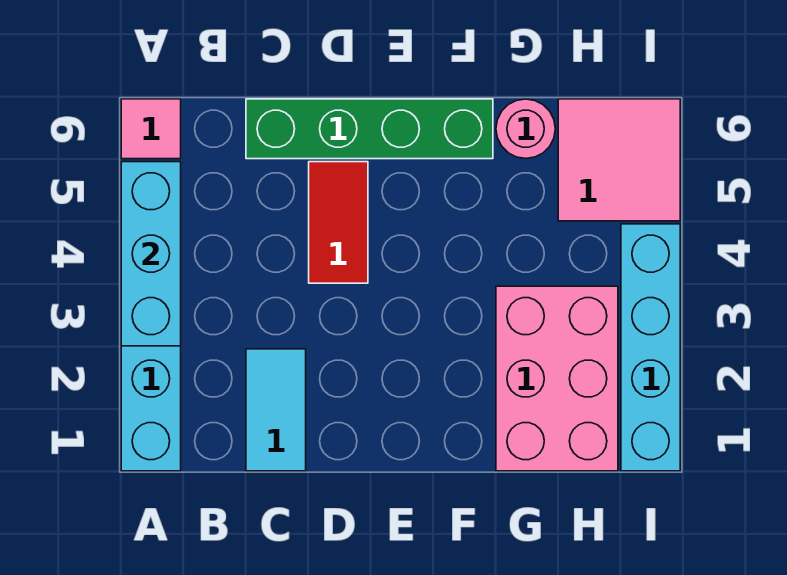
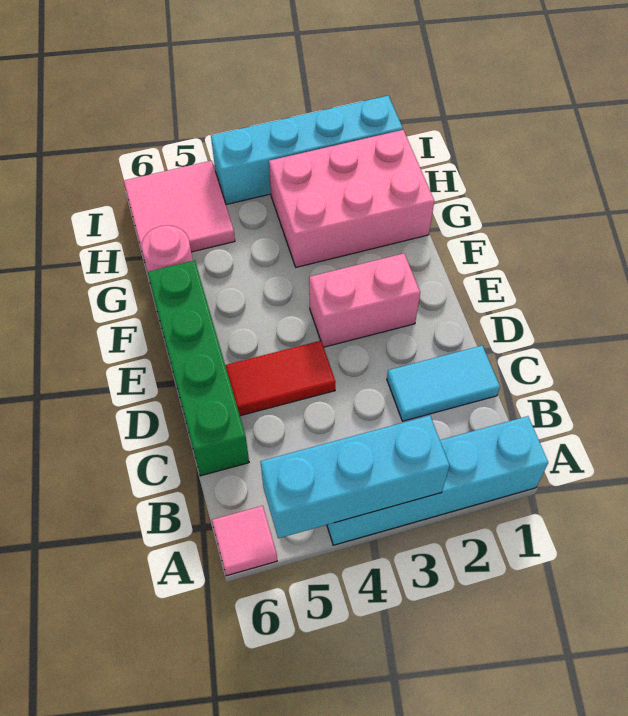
none -> pink brick E2:E3 level 1

